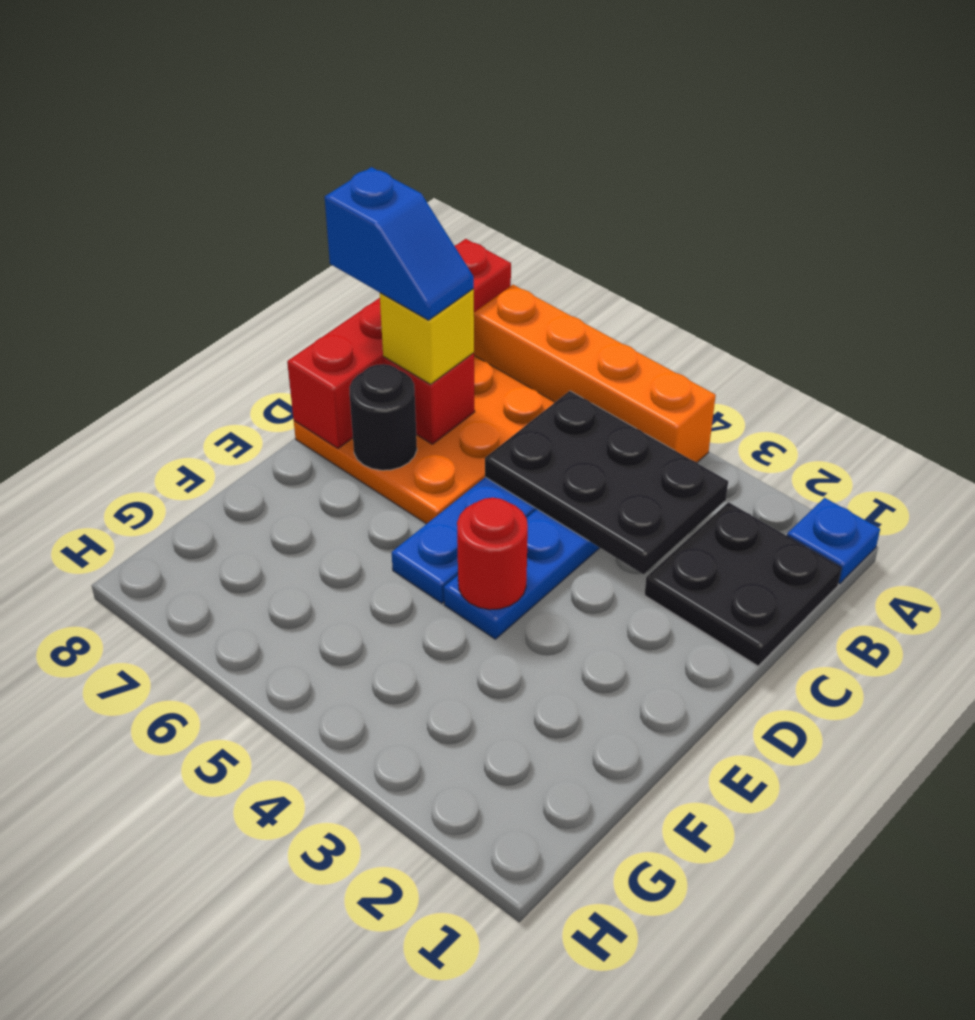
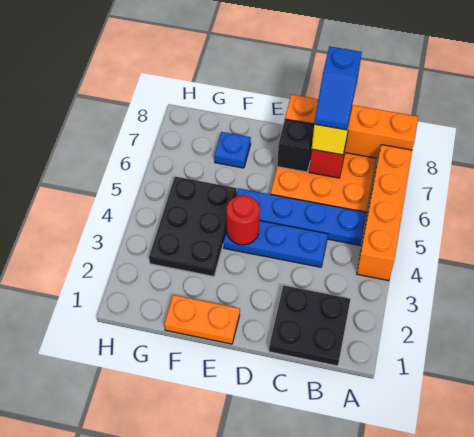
blue plate A1 level 1 -> blue plate F7 level 1
red brick A8:D8 level 2 -> orange brick A8:D8 level 2
black plate B3:C5 level 2 -> black plate F3:G5 level 1
black round brick D7 level 2 -> black brick D7 level 2
none -> orange plate E1:F1 level 1

